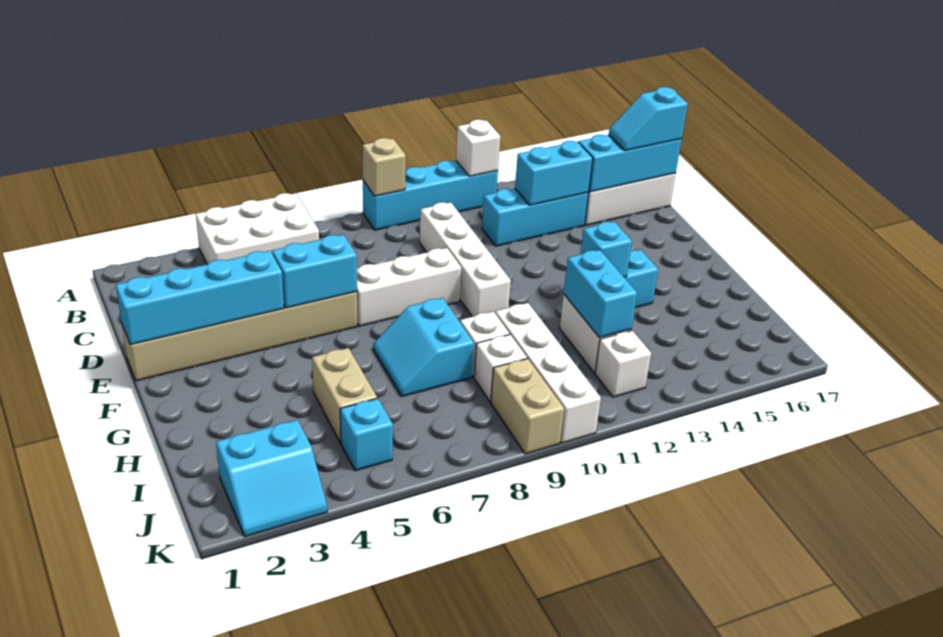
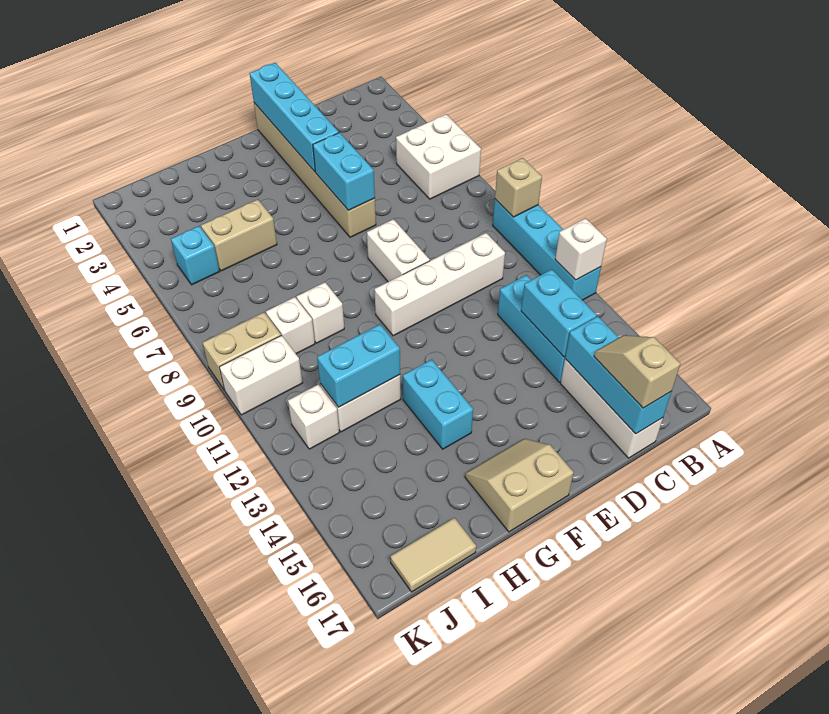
white brick A4:B6 level 1 -> white brick A5:B6 level 1
cyan slope C16:C17 level 3 top 17 -> tan slope C16:C17 level 3 top 17
white brick E7:E9 level 1 -> white brick E8:E9 level 1
none -> tan slope F16:G17 level 1 top 17
cyan slope G7:H8 level 1 top 8 -> none
cyan brick G13 level 2 -> none
white brick H10:K10 level 1 -> white brick J10:K10 level 1
none -> tan tile I17:J17 level 1
cyan slope J2:K3 level 1 top J -> none

